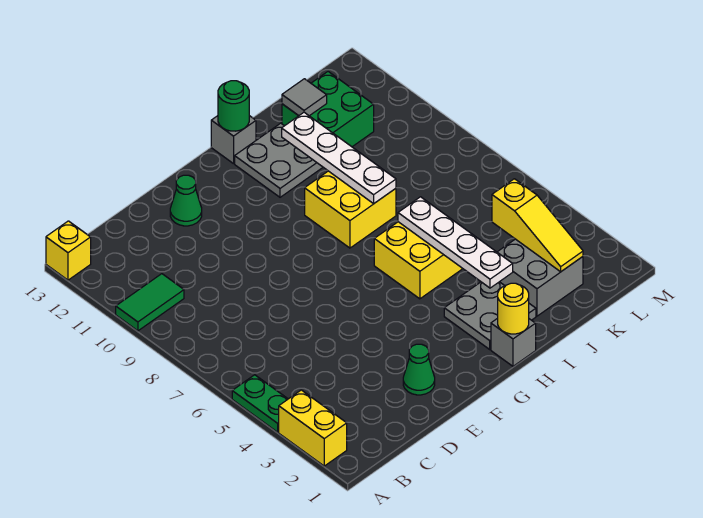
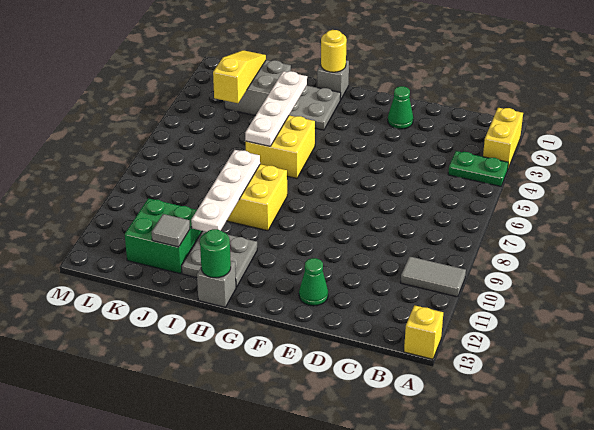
green plate A4:A5 level 1 -> green plate A4:B4 level 1
green tile A10:B10 level 1 -> grey tile A10:B10 level 1

